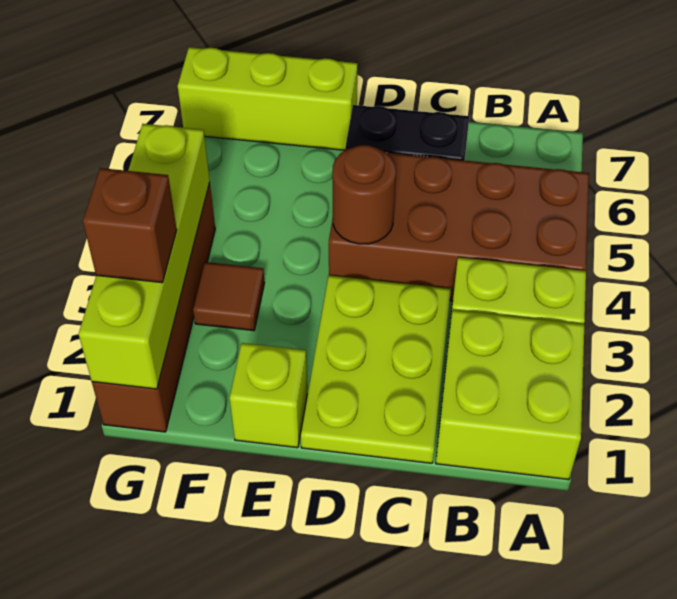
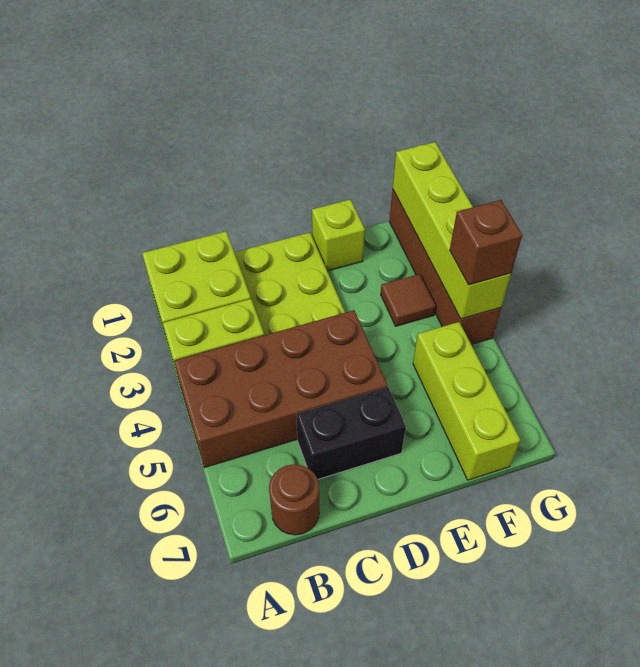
brown round brick D4 level 2 -> brown round brick B7 level 1
lime brick E7:G7 level 1 -> lime brick F5:F7 level 1
brown brick G2 level 3 -> brown brick G4 level 3

